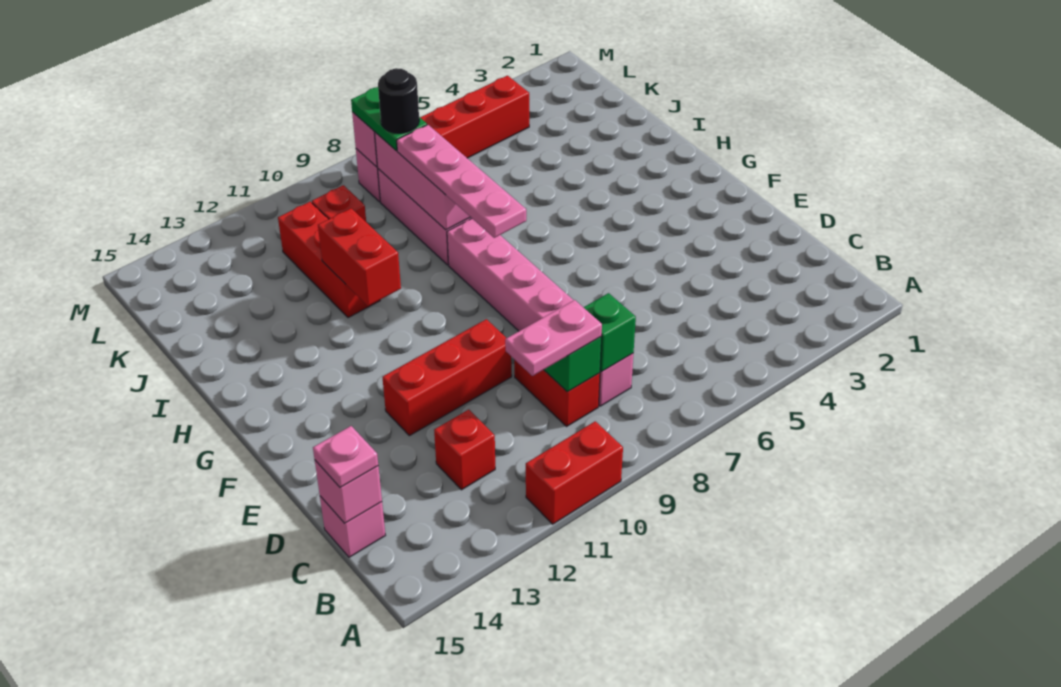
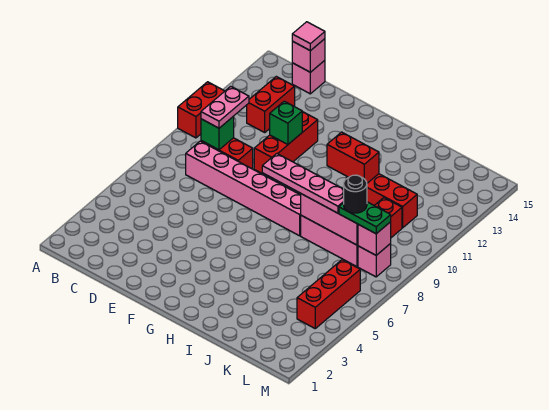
green brick C8 level 2 -> green brick E11 level 2
red brick C12 level 1 -> red brick C12:C13 level 1
pink plate C15 level 3 -> pink tile C15 level 3

